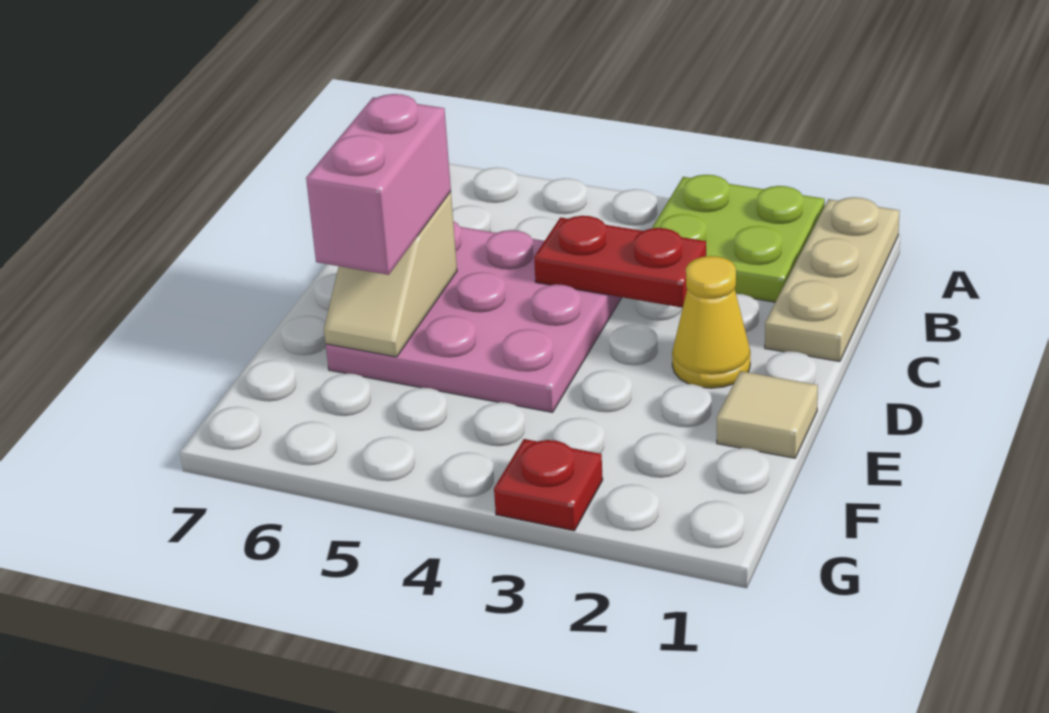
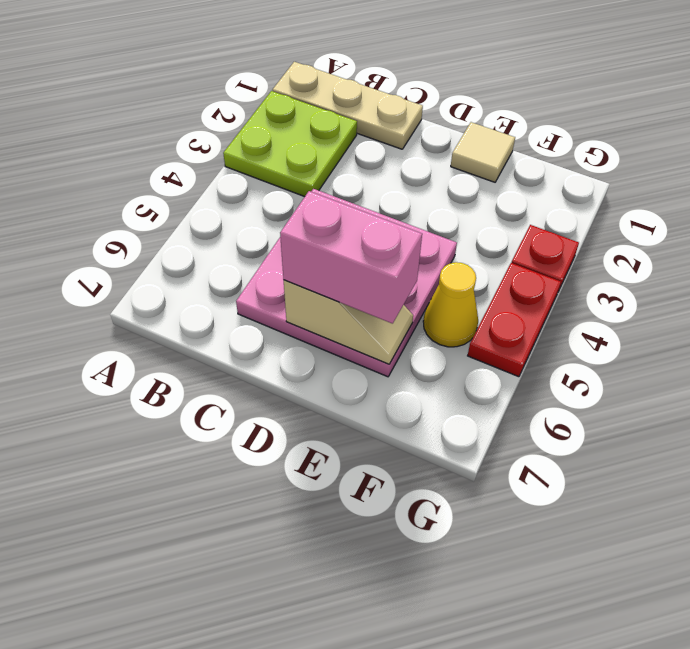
red plate C3:C4 level 2 -> red plate G4:G5 level 1
yellow cone D2 level 1 -> yellow cone F5 level 1

